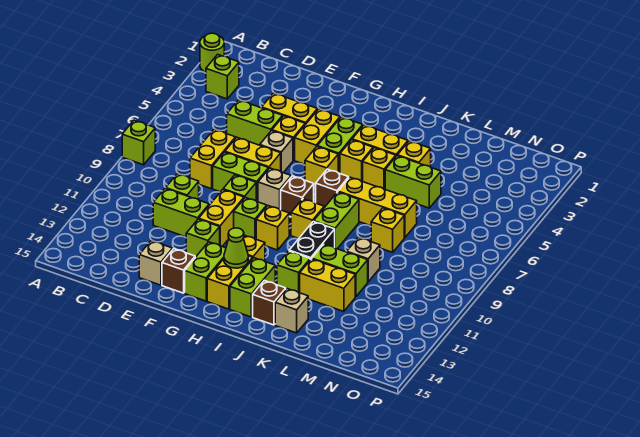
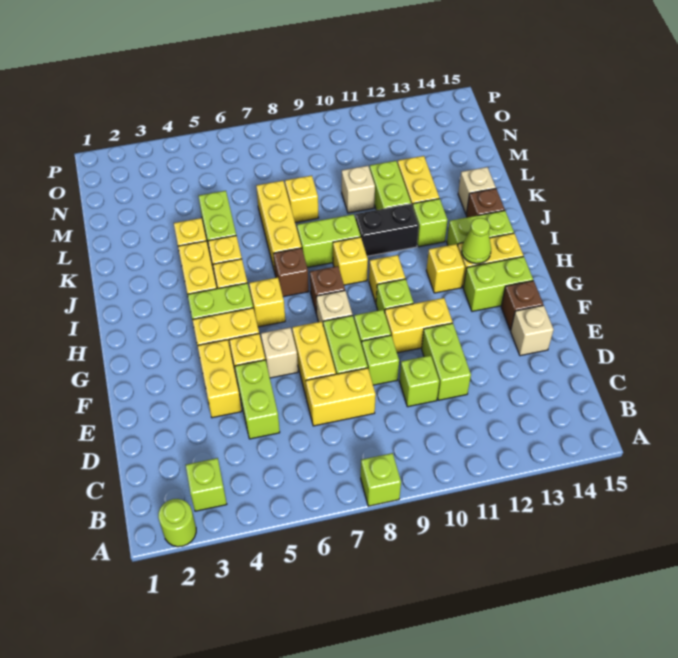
lime brick F12 level 1 -> lime brick E9 level 1

